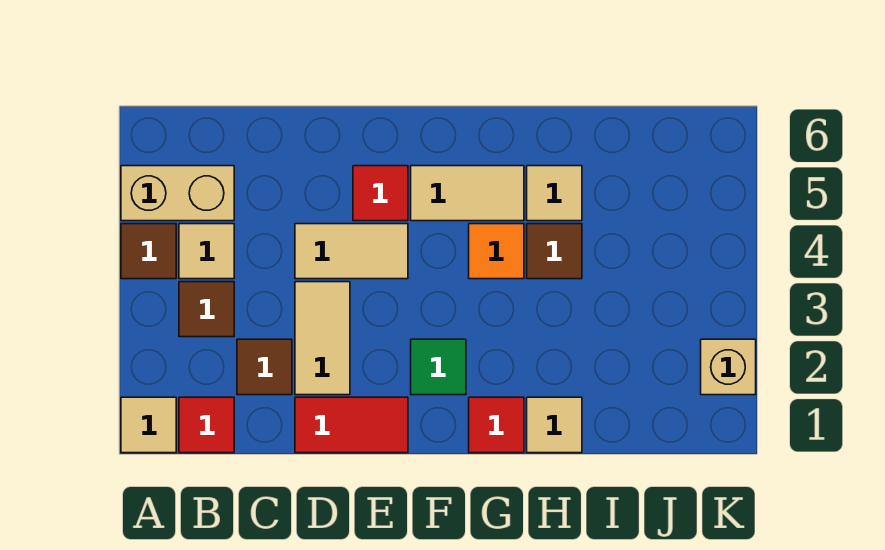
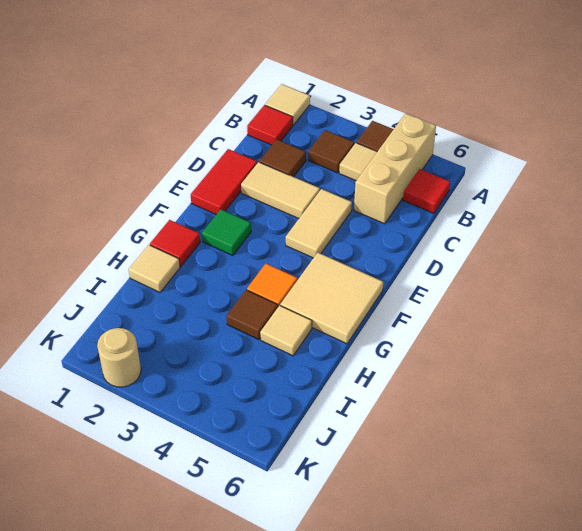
tan brick A5:B5 level 1 -> tan brick A5:C5 level 1
red tile E5 level 1 -> red tile B6 level 1
tan tile F5:G5 level 1 -> tan tile F5:G6 level 1
tan brick K2 level 1 -> tan round brick K2 level 1

